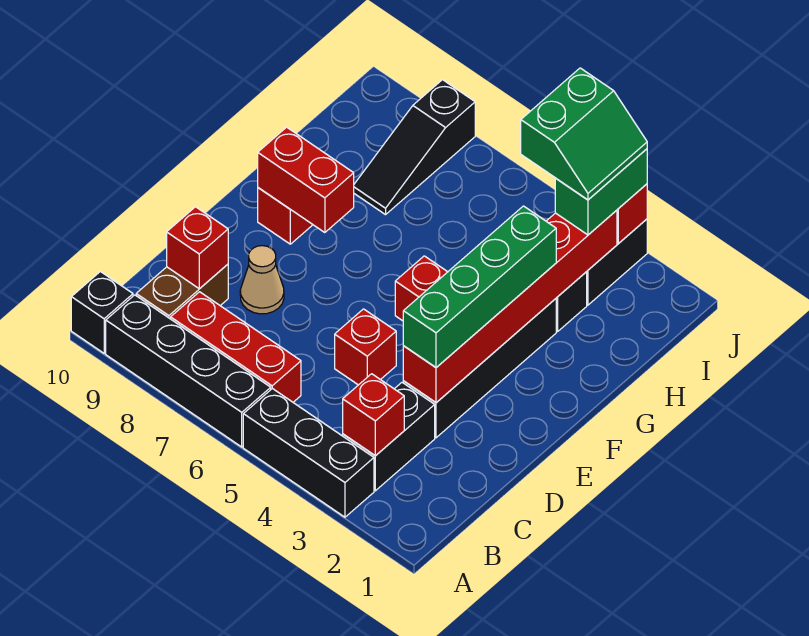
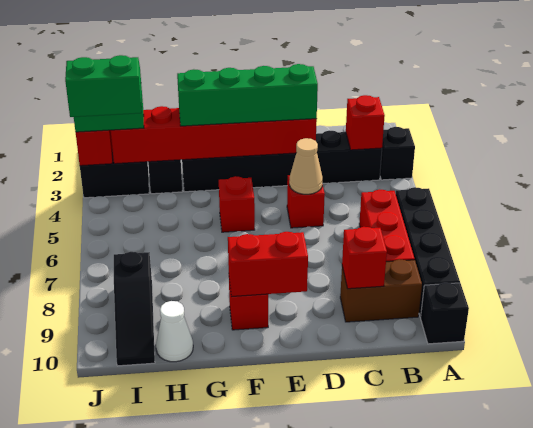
black brick A3:A5 level 1 -> black brick A3 level 1
tan cone D8 level 1 -> tan cone D5 level 2
red brick F8:F9 level 2 -> red brick E9:F9 level 2
black slope H8:J8 level 1 top J -> black slope I8:I10 level 1 top 8
none -> white cone H10 level 1

